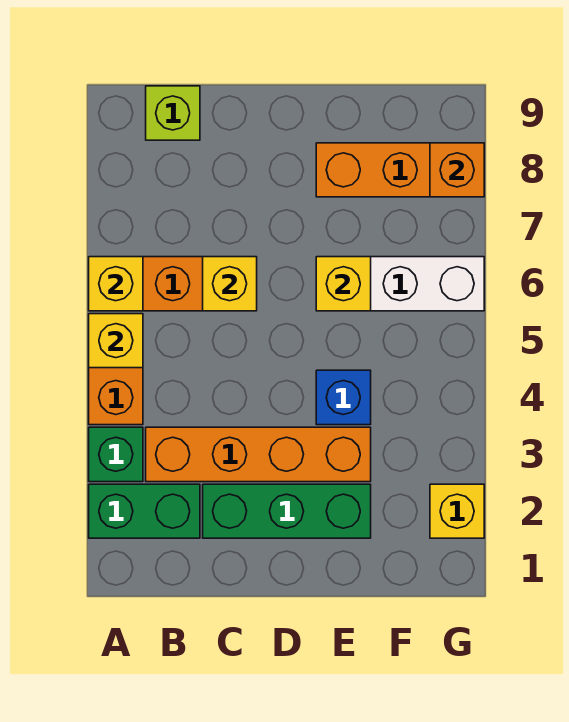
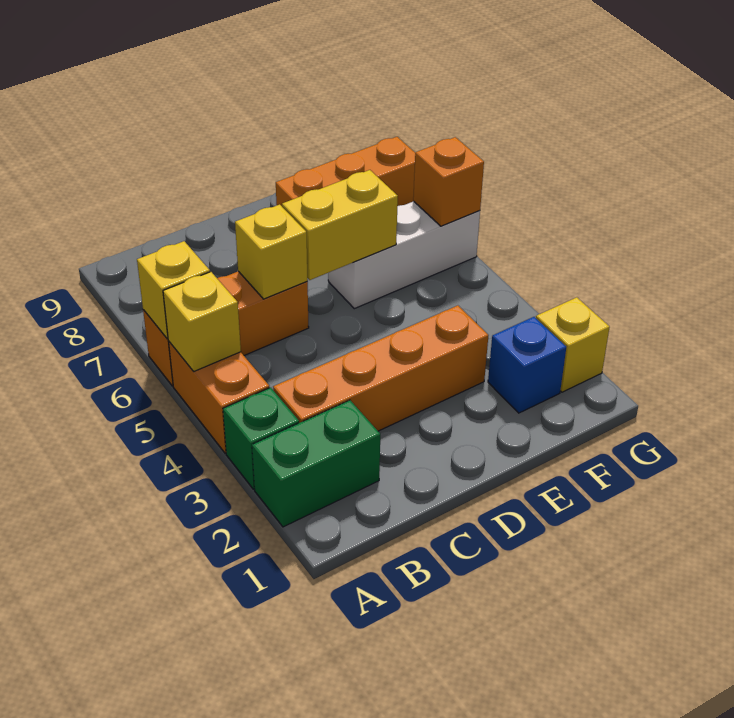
lime brick B9 level 1 -> none
green brick C2:E2 level 1 -> none
blue brick E4 level 1 -> blue brick F2 level 1
yellow brick E6 level 2 -> yellow brick D6:E6 level 2
orange brick G8 level 2 -> orange brick G6 level 2

